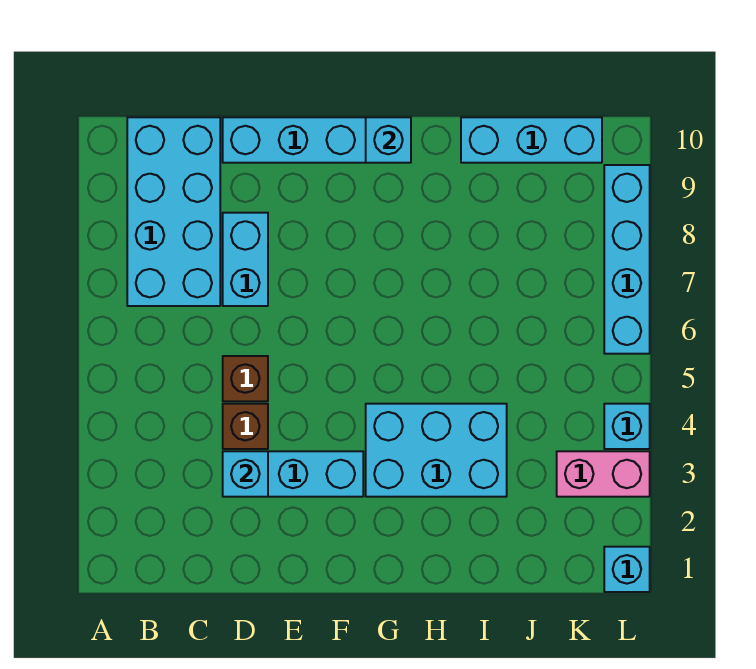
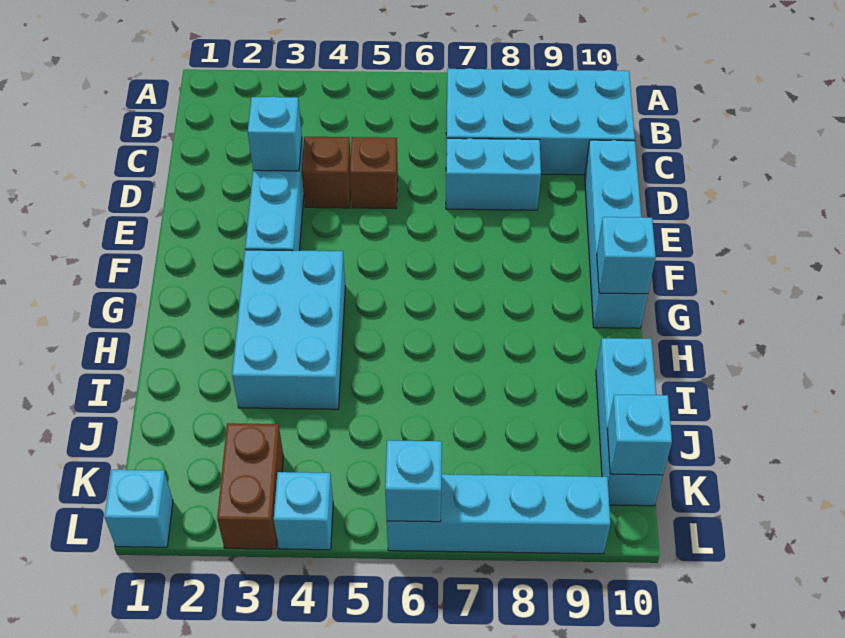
pink brick K3:L3 level 1 -> brown brick K3:L3 level 1
none -> cyan brick K10 level 2
none -> cyan brick L6 level 2

